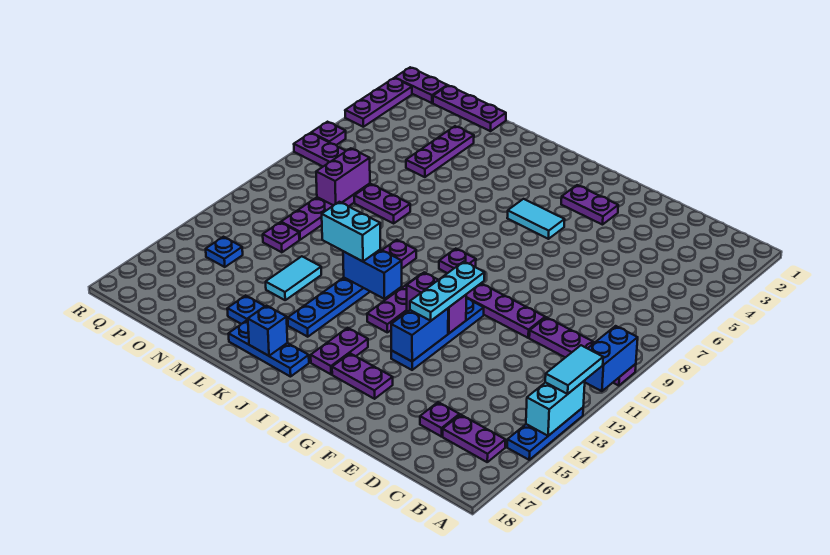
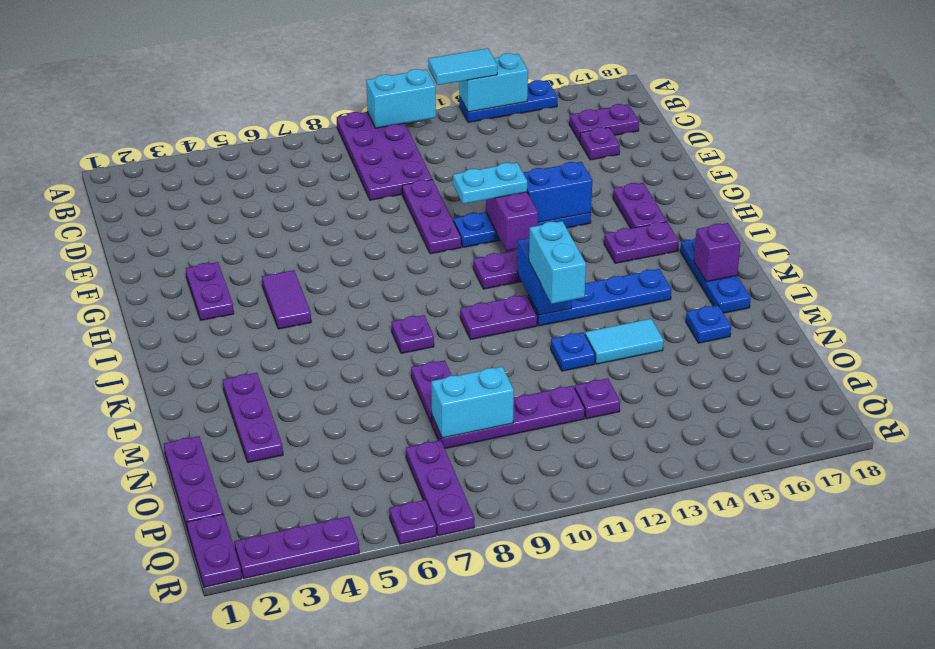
purple plate A10:D10 level 1 -> purple plate A9:D10 level 1
blue brick A10:A11 level 2 -> cyan brick A10:A11 level 2
purple plate B16:C16 level 1 -> purple plate C16:C17 level 1
cyan plate G11:G13 level 3 -> cyan plate G11:G12 level 3
cyan tile H5:I5 level 1 -> purple tile H5:I5 level 1
purple plate I9 level 1 -> purple plate K8 level 1
blue brick K17 level 2 -> purple brick K17 level 2
purple plate N3:N5 level 1 -> purple plate L3:N3 level 1
purple brick O8:O9 level 2 -> cyan brick O8:O9 level 2
blue plate P14 level 1 -> blue plate M12 level 1

